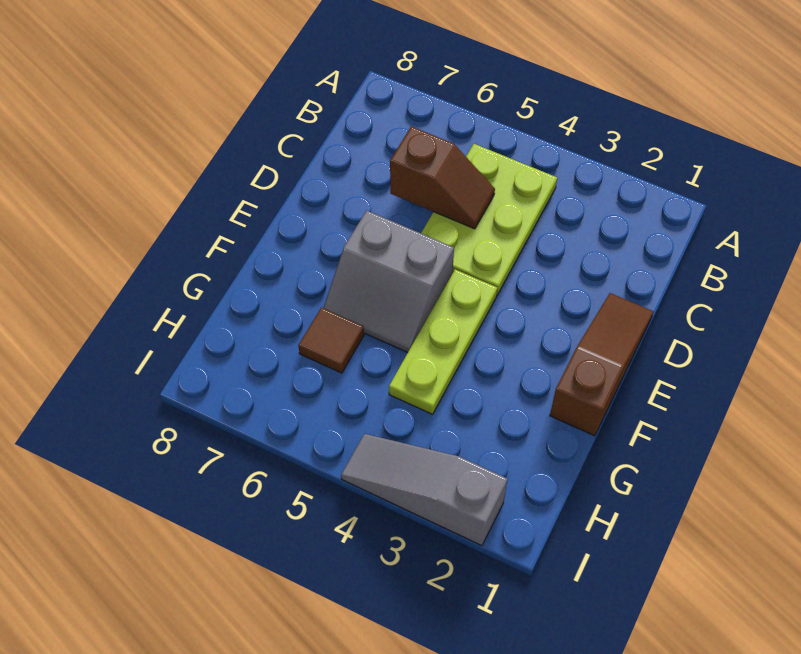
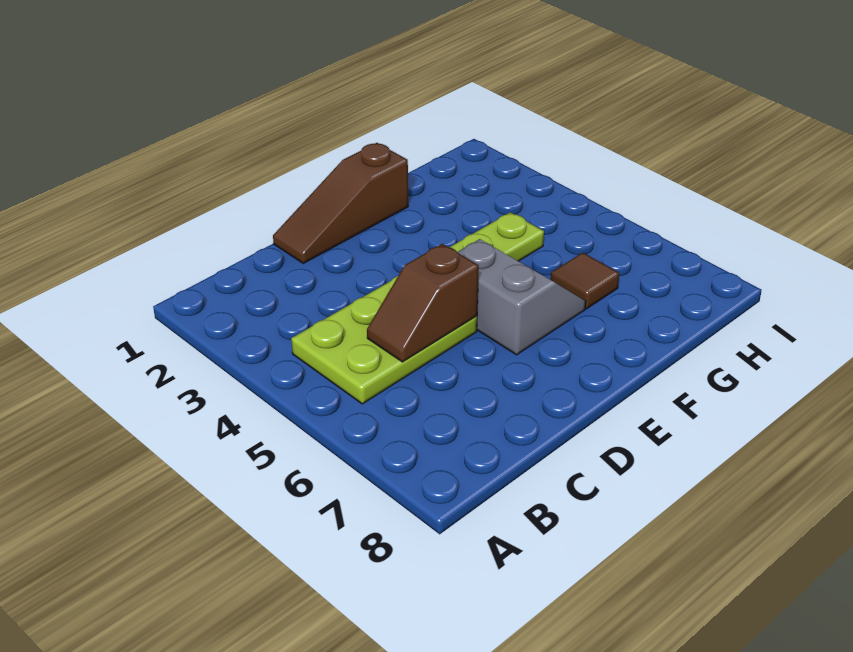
brown slope C5:C6 level 2 top 6 -> brown slope C5:D5 level 2 top D
grey slope I2:I4 level 1 top 2 -> none

